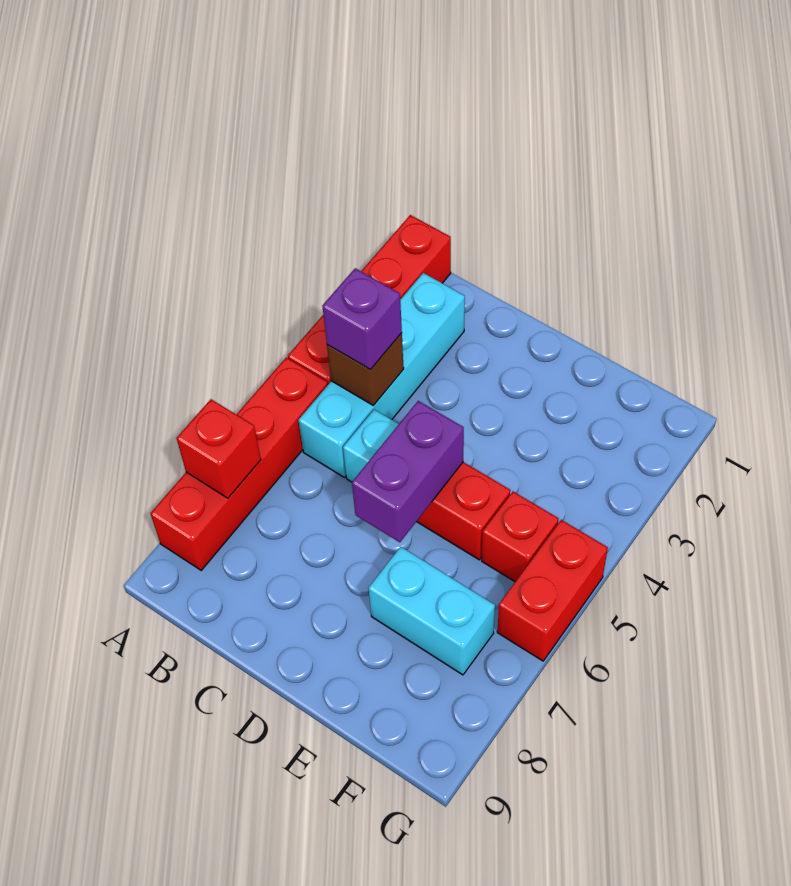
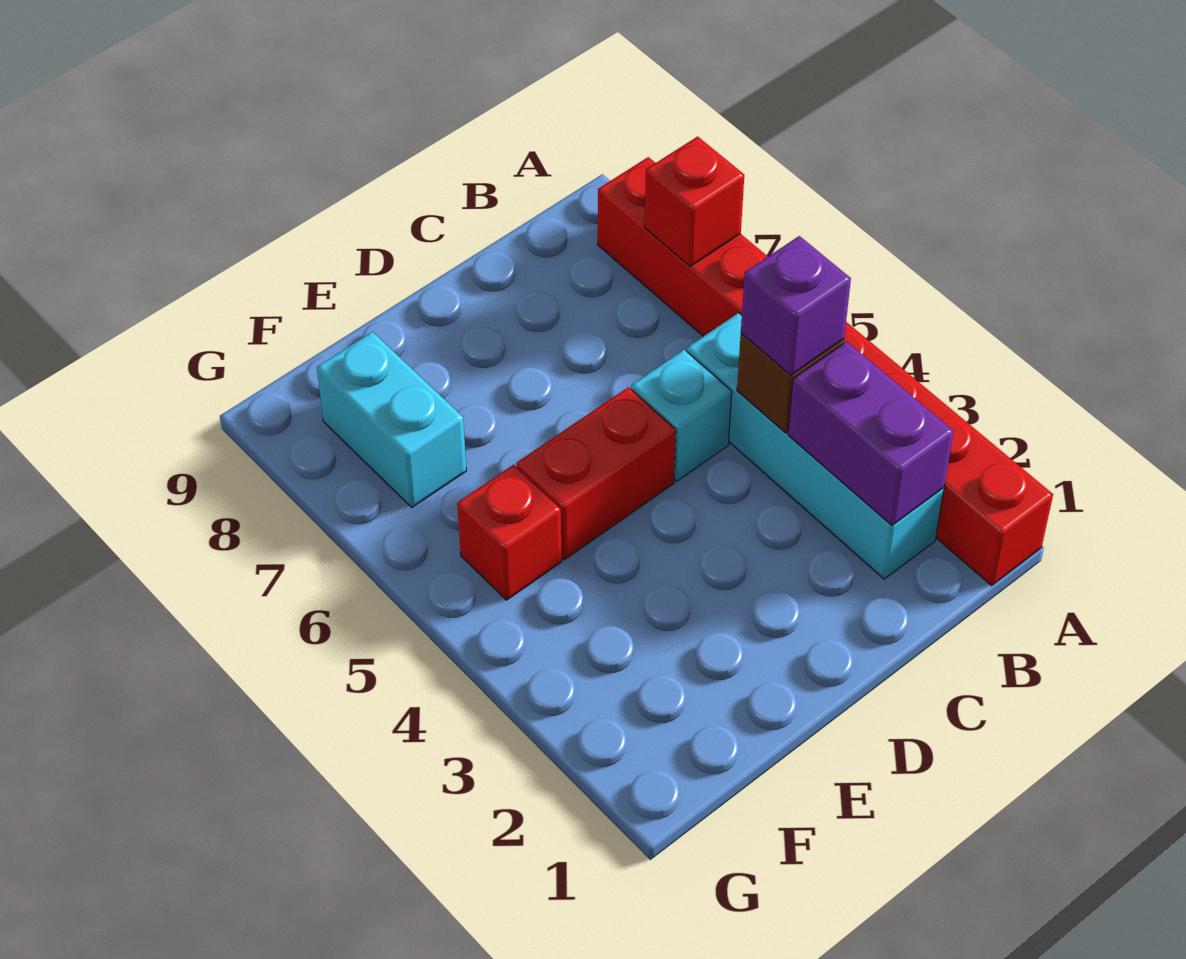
purple brick D5:D6 level 2 -> purple brick B2:B3 level 2
cyan brick E7:F7 level 1 -> cyan brick F7:F8 level 1
red brick G5:G6 level 1 -> none

